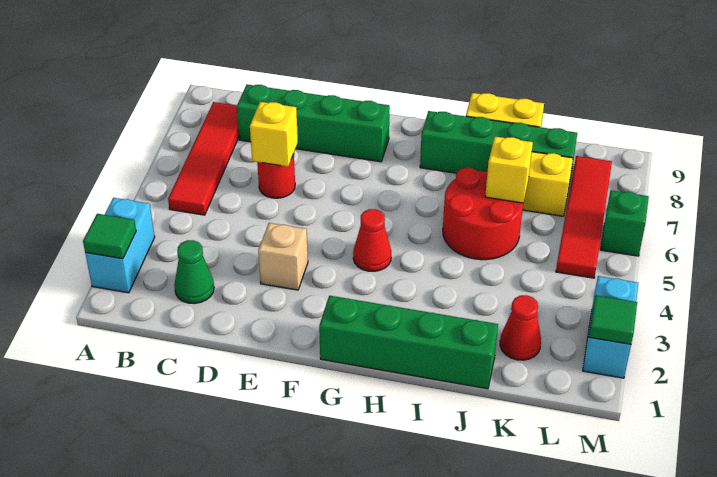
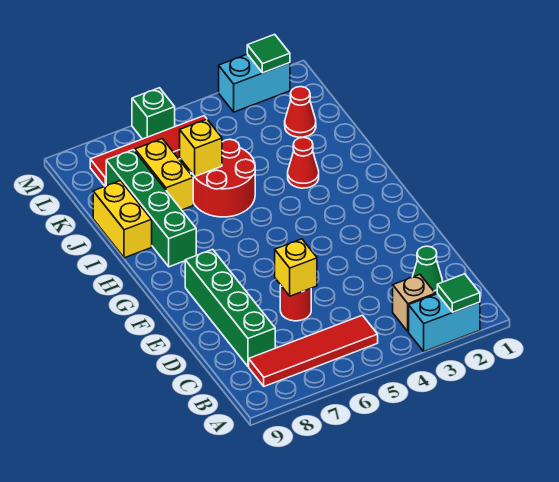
tan brick E3 level 1 -> tan brick B3 level 1
green brick G1:J1 level 1 -> none
red cone G4 level 1 -> red cone I3 level 1

